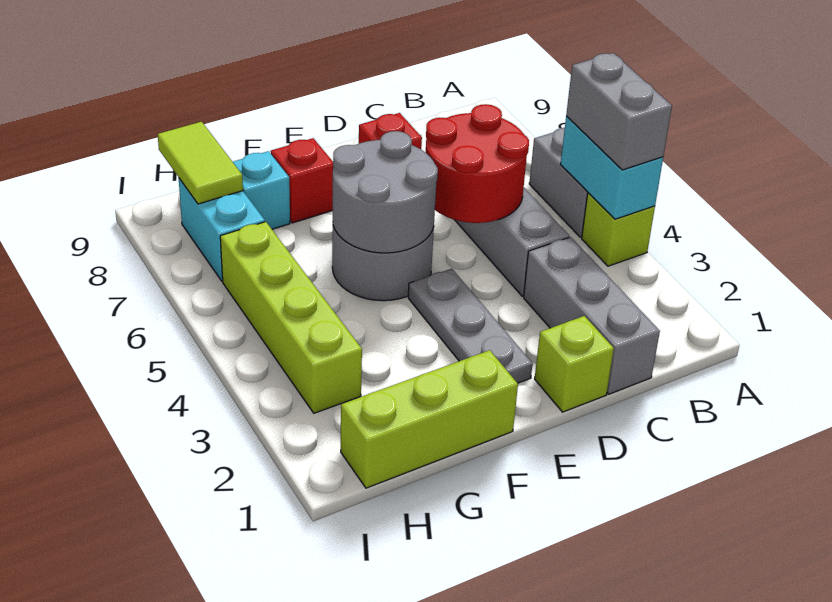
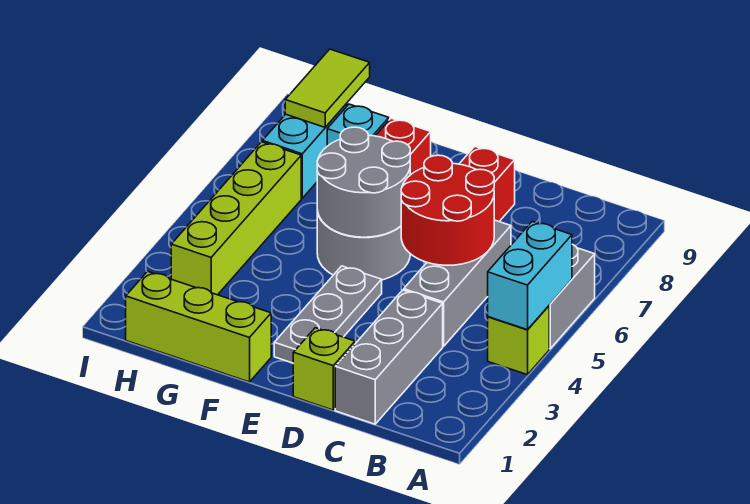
grey brick A4:A5 level 3 -> none

